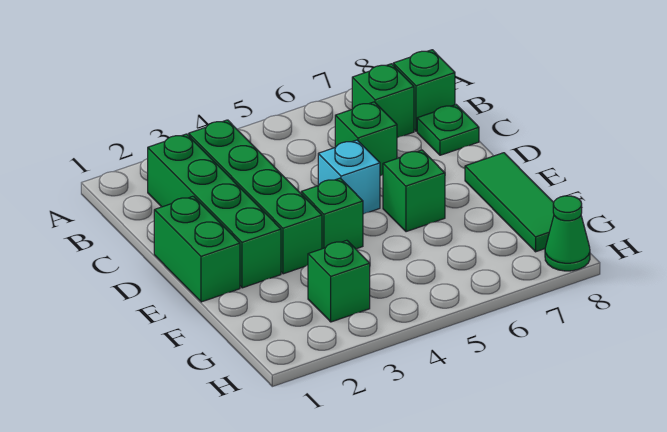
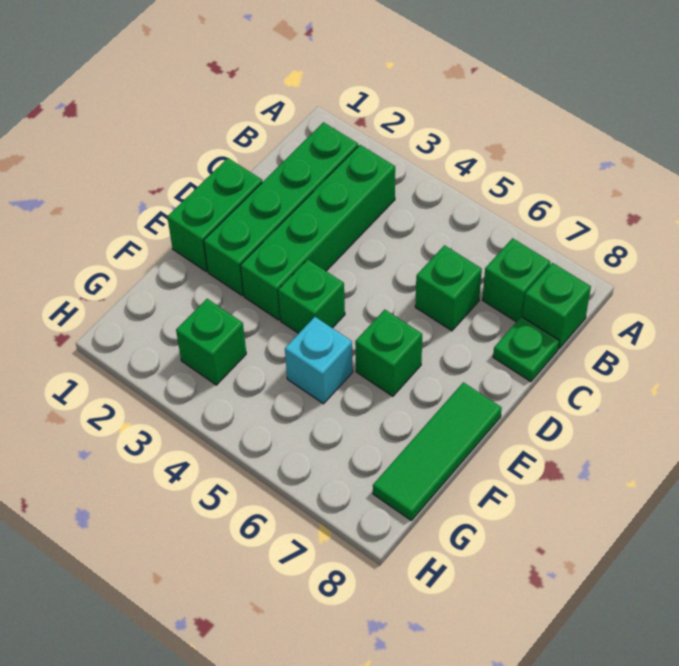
cyan brick D5 level 1 -> cyan brick F5 level 1
green cone H8 level 1 -> none

